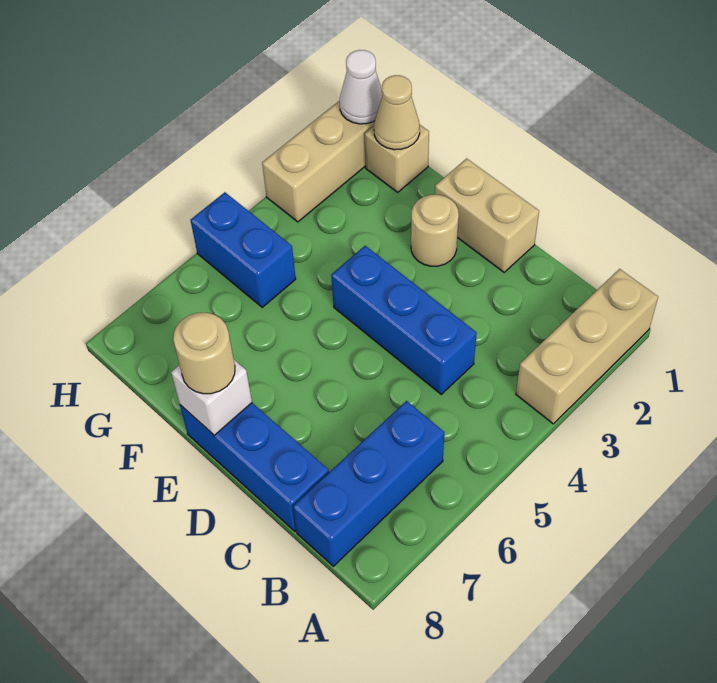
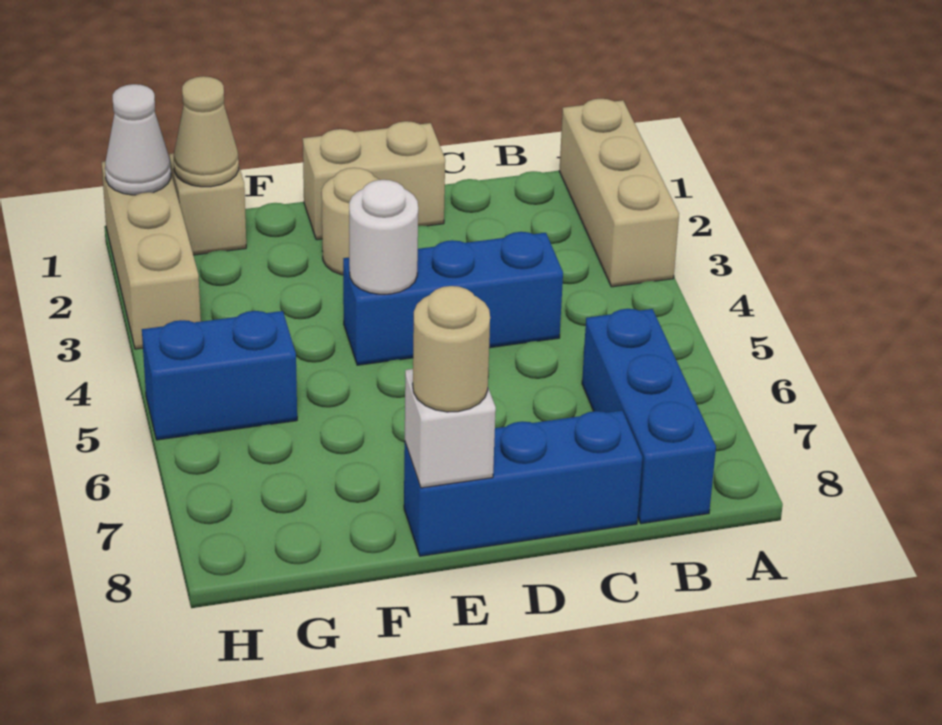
none -> white round brick E4 level 2

